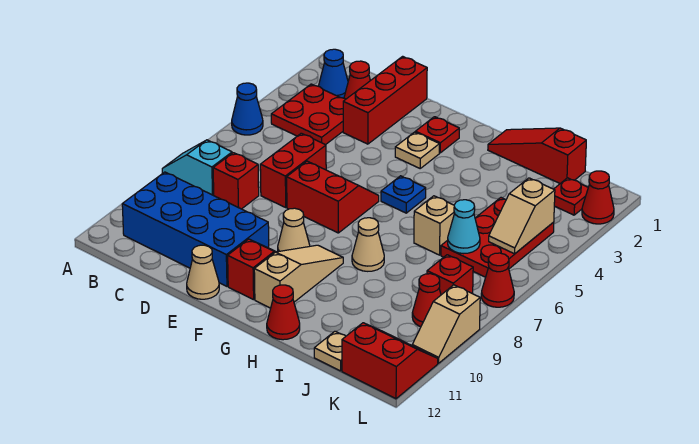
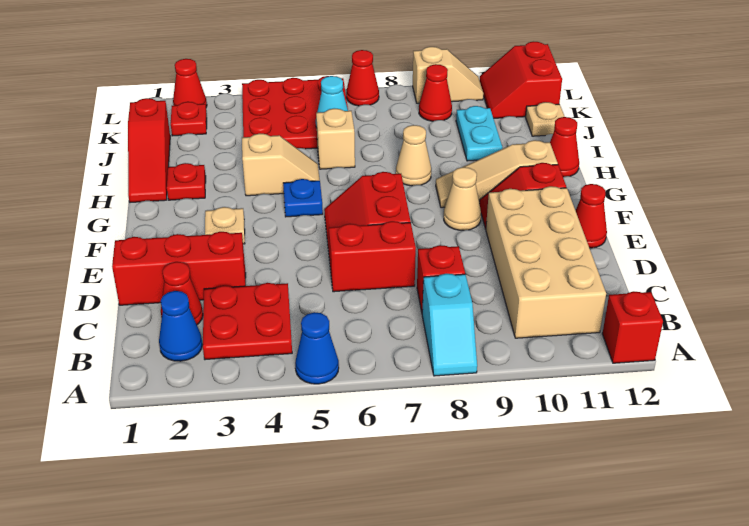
blue brick B10:E11 level 1 -> tan brick B10:E11 level 1
tan cone E12 level 1 -> red cone E12 level 1
red plate F2 level 1 -> red plate H2 level 1
none -> cyan plate I10:J10 level 1
red plate J4:K6 level 1 -> red plate J4:L6 level 1
tan slope K4:K5 level 2 top 4 -> tan slope H4:H5 level 1 top 4
red brick K8 level 1 -> red brick A12 level 1

